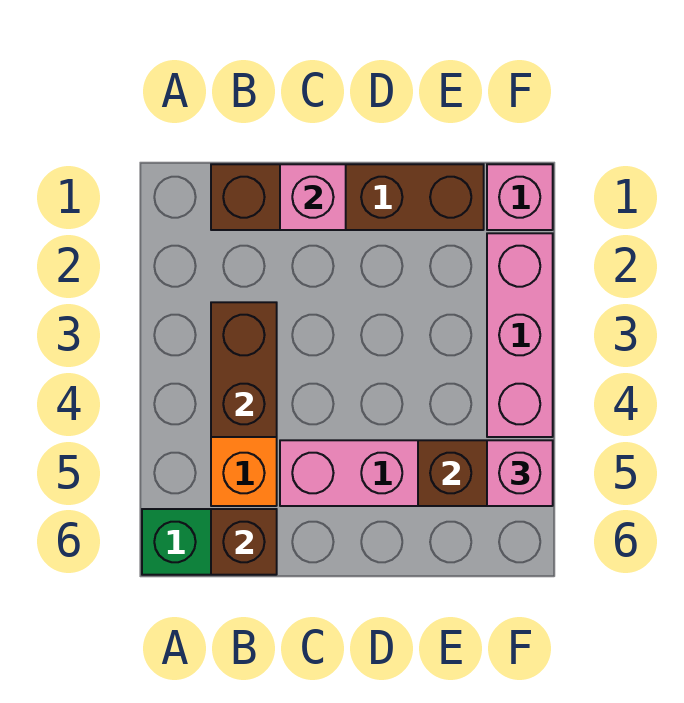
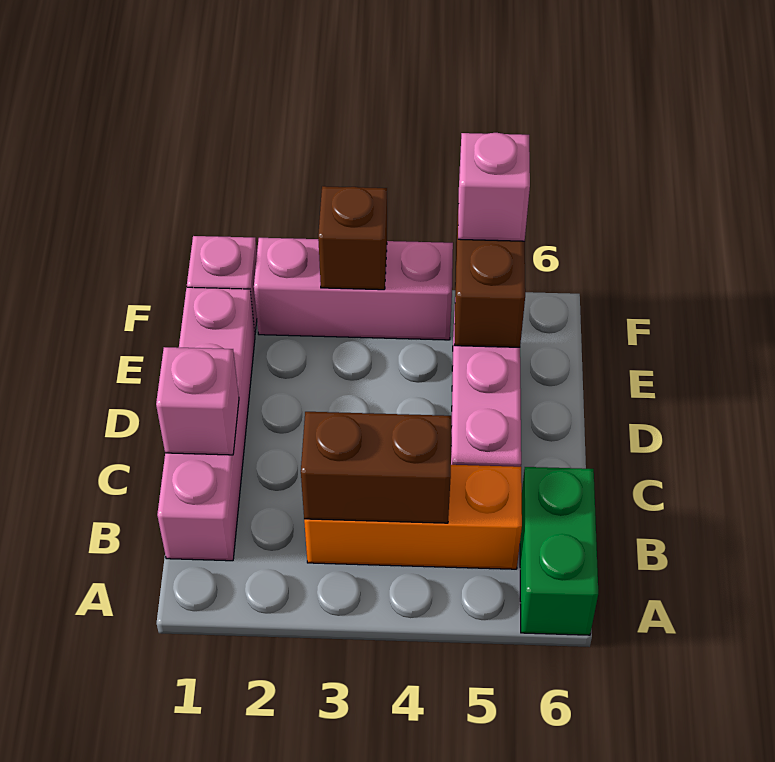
brown brick B1:E1 level 1 -> pink brick B1:E1 level 1
brown brick B6 level 2 -> brown brick F3 level 2

